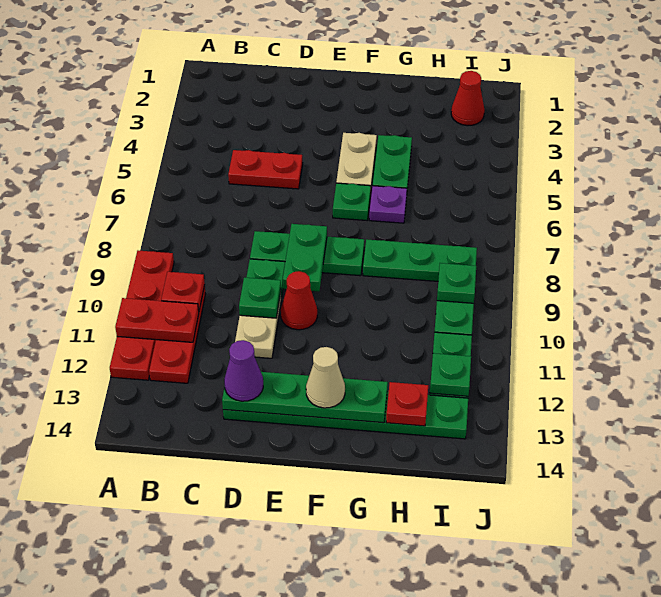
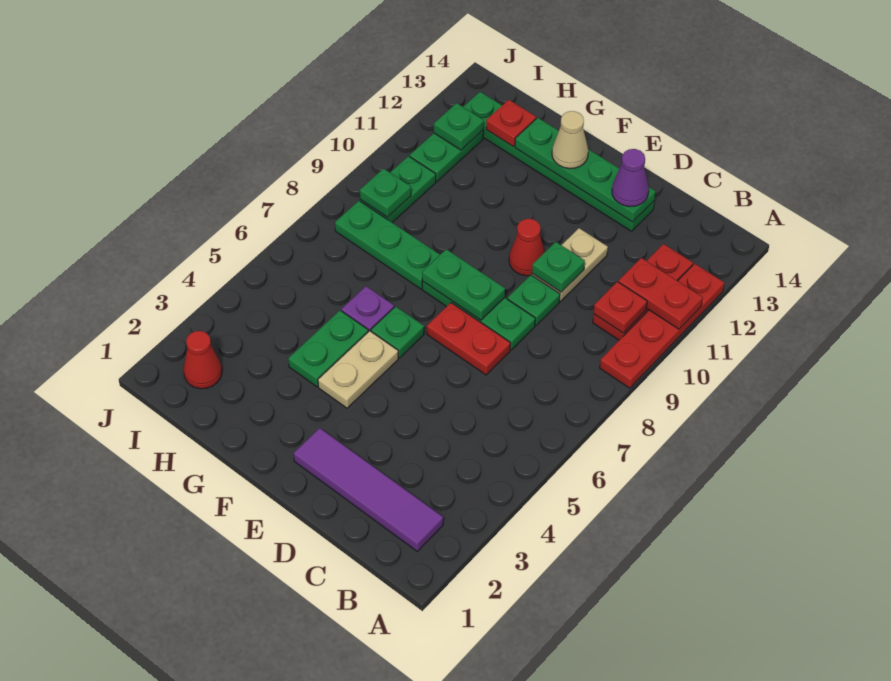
none -> purple tile B2:E2 level 1
red plate C5:D5 level 1 -> red plate D7:E7 level 1
green plate E8:E9 level 2 -> green plate E8:F8 level 2

